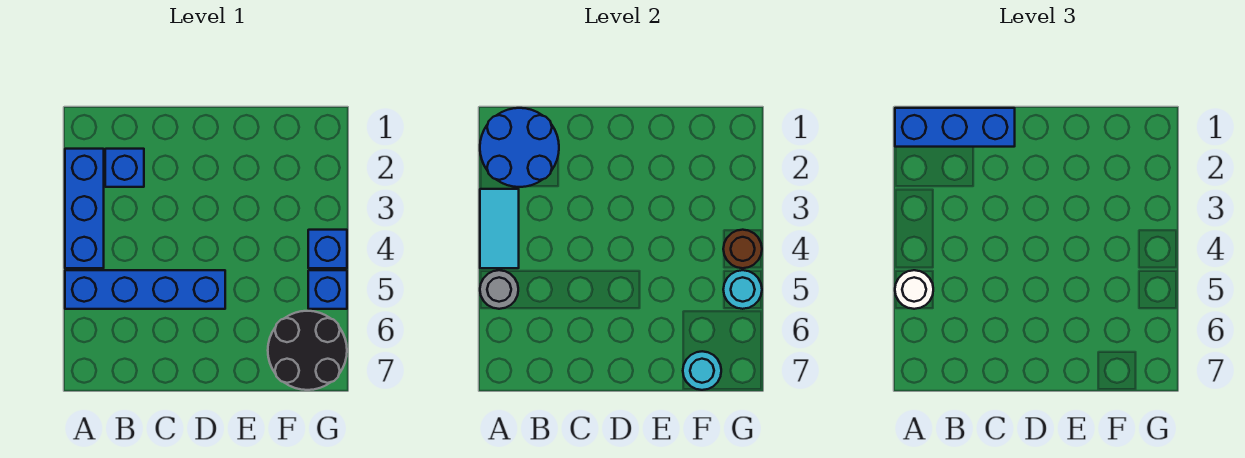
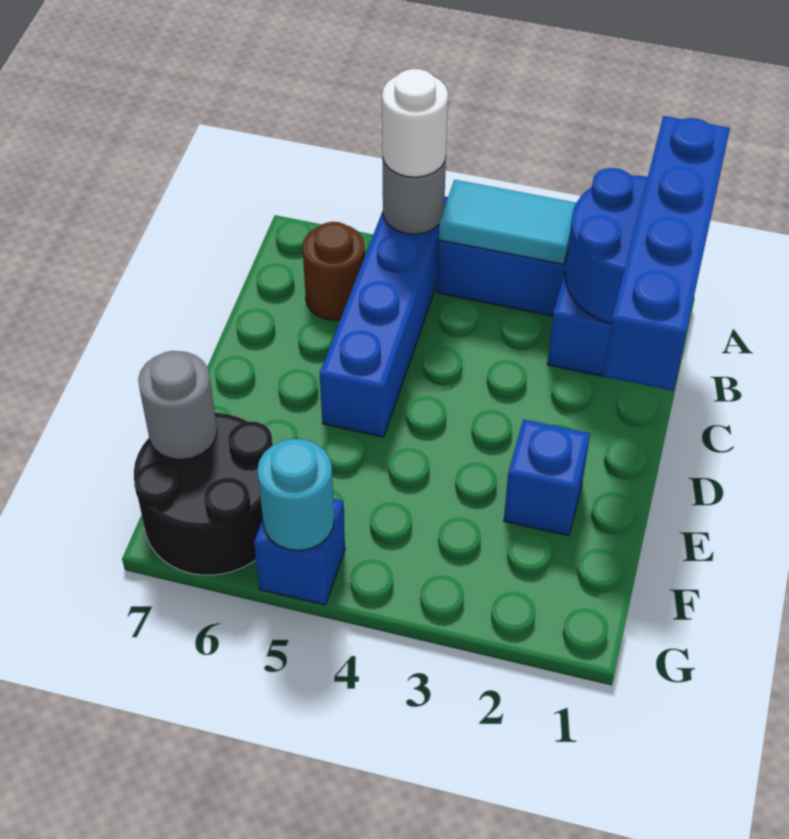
blue brick A1:C1 level 3 -> blue brick A1:D1 level 3
cyan round brick F7 level 2 -> grey round brick F7 level 2
blue brick G4 level 1 -> blue brick E2 level 1
brown round brick G4 level 2 -> brown round brick B6 level 1

